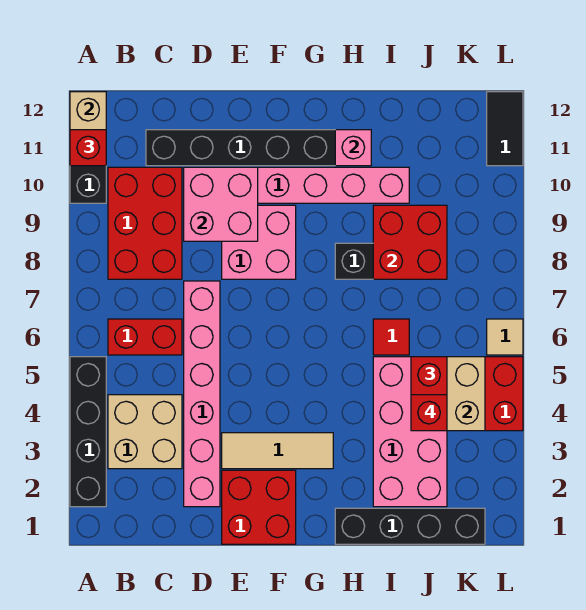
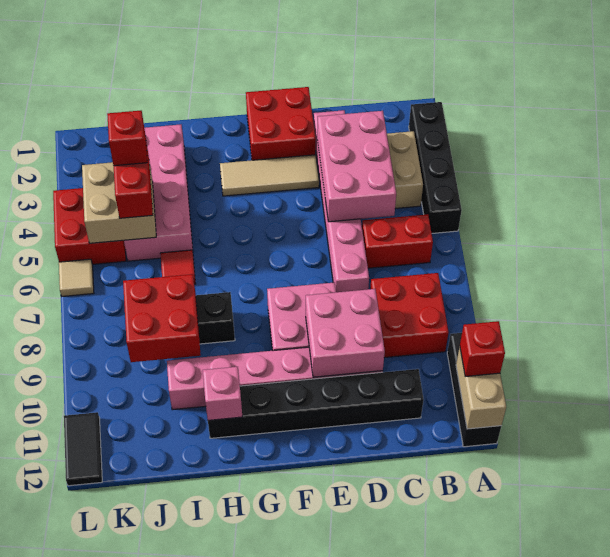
red brick B8:C10 level 1 -> red brick B8:C9 level 1
none -> pink brick C3:D5 level 2
black brick H1:K1 level 1 -> none

